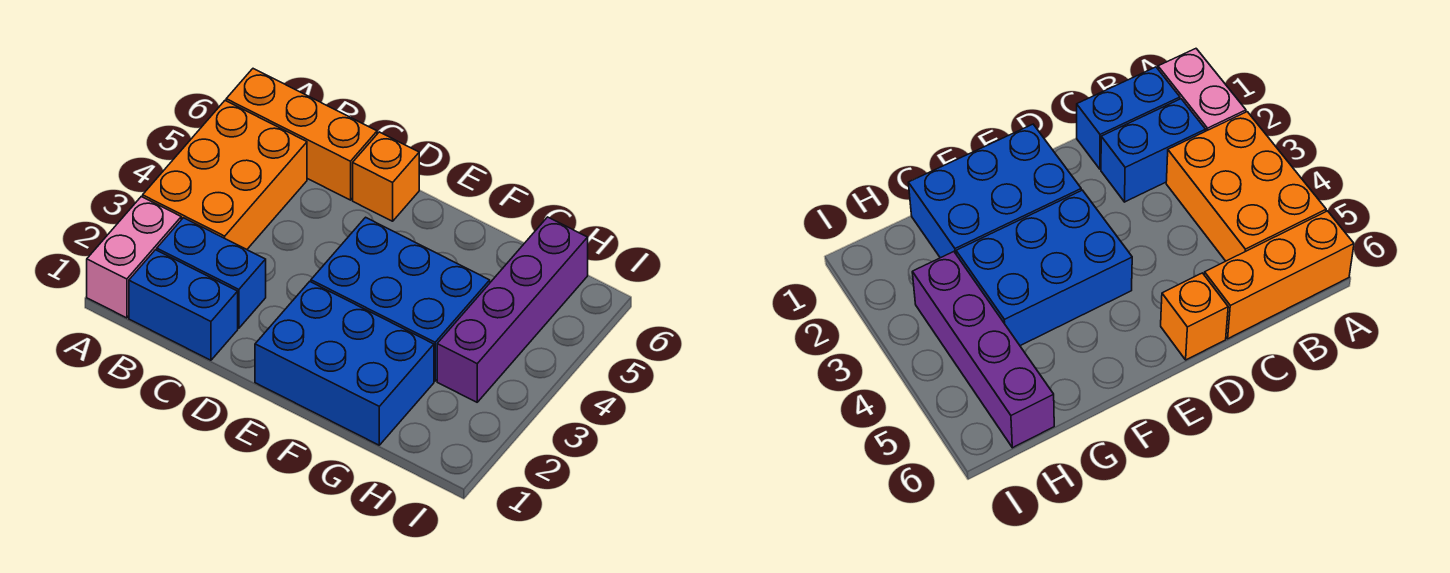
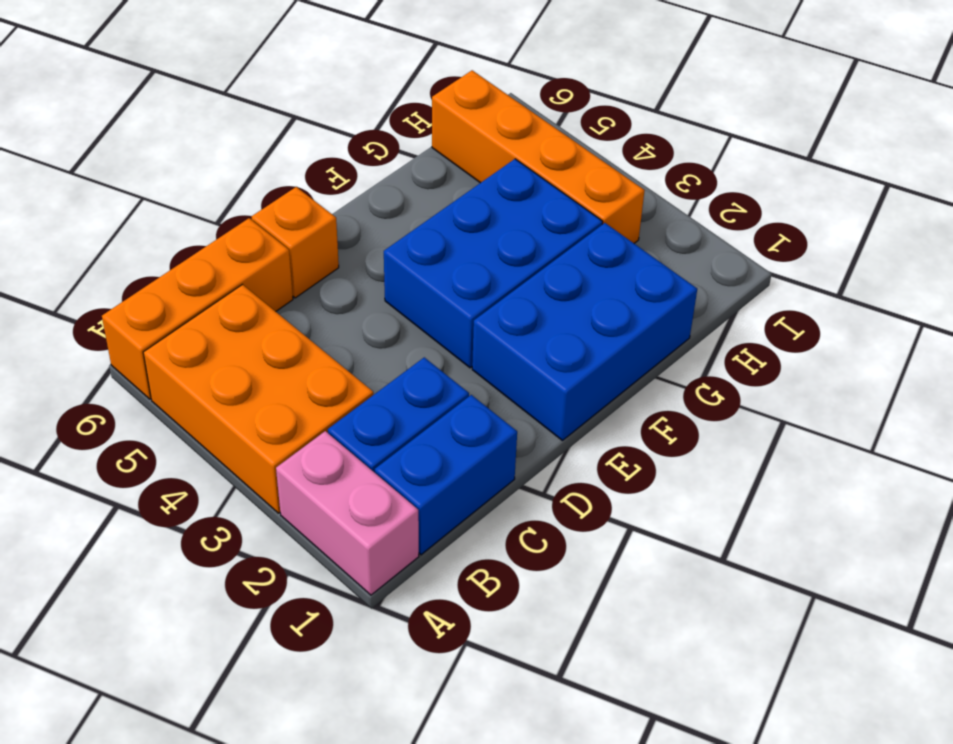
purple brick H3:H6 level 1 -> orange brick H3:H6 level 1

